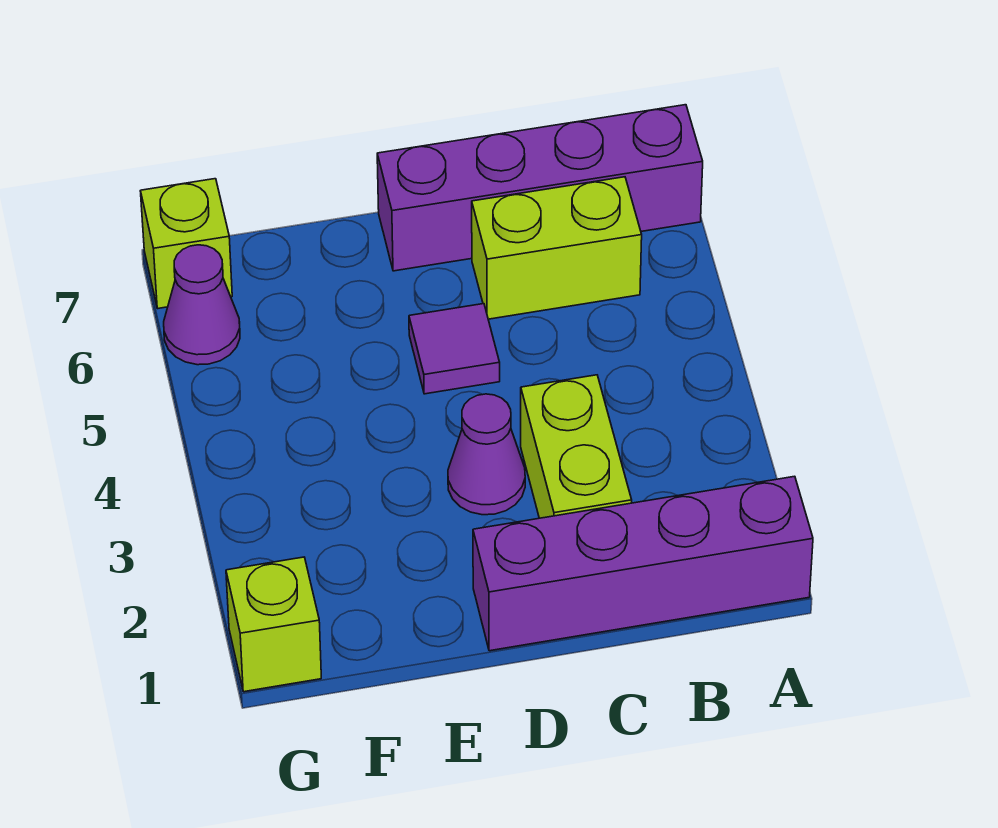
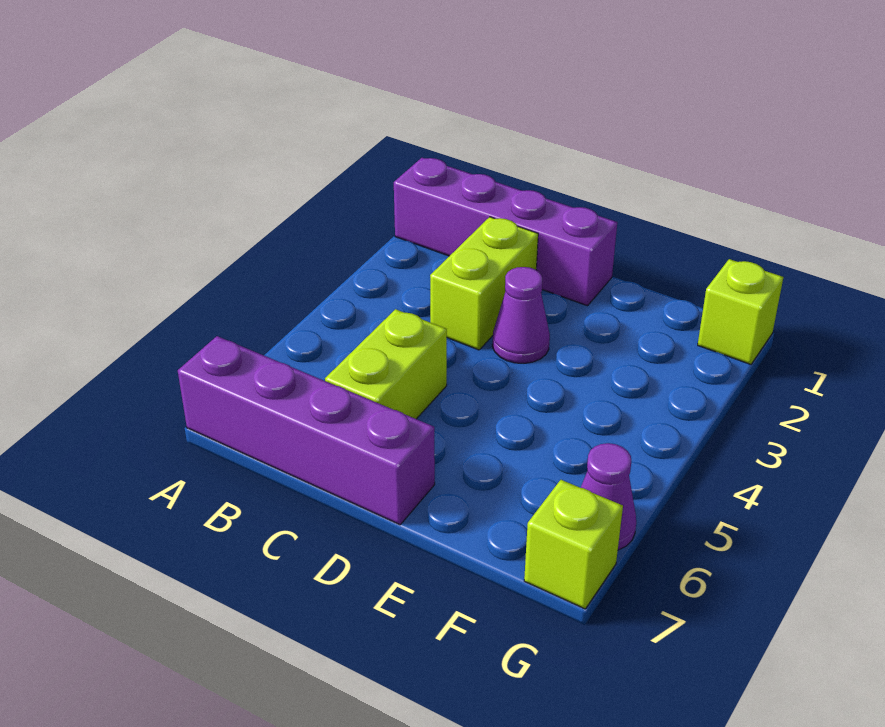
lime brick B6:C6 level 1 -> lime brick C5:C6 level 1
purple tile D5 level 1 -> none

